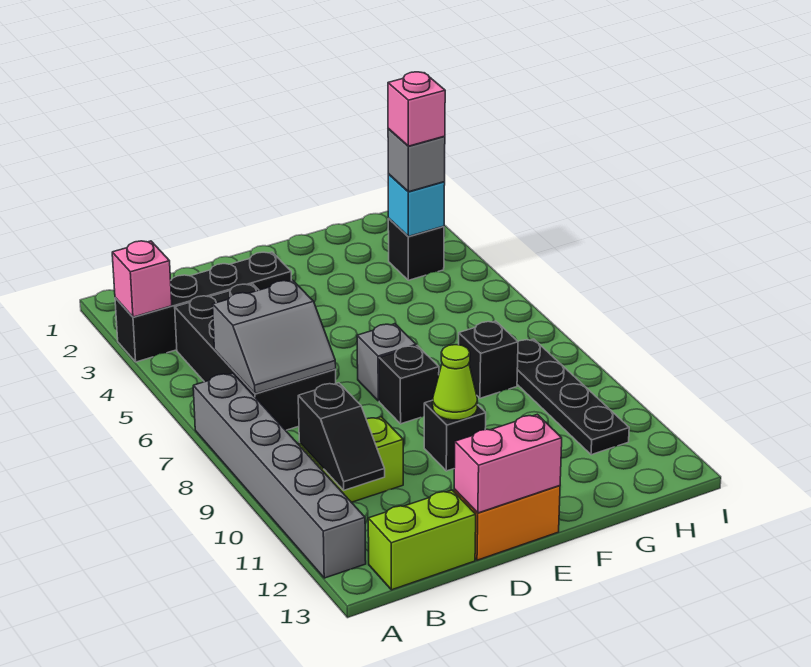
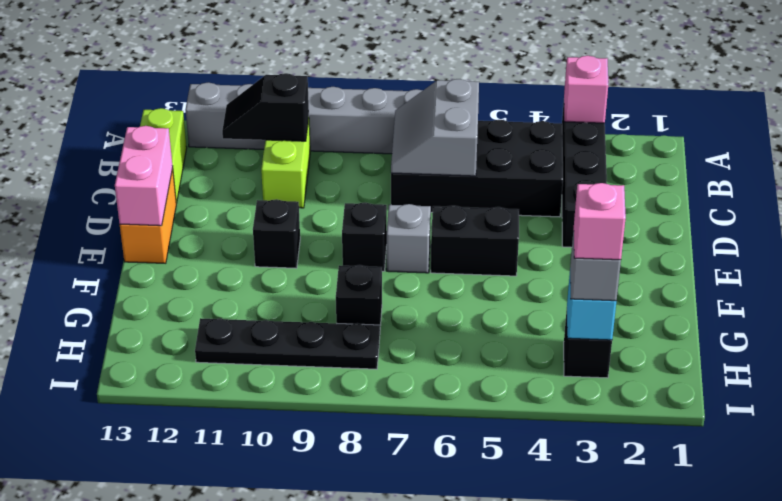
none -> black brick E5:E6 level 1
lime cone E10 level 2 -> none

